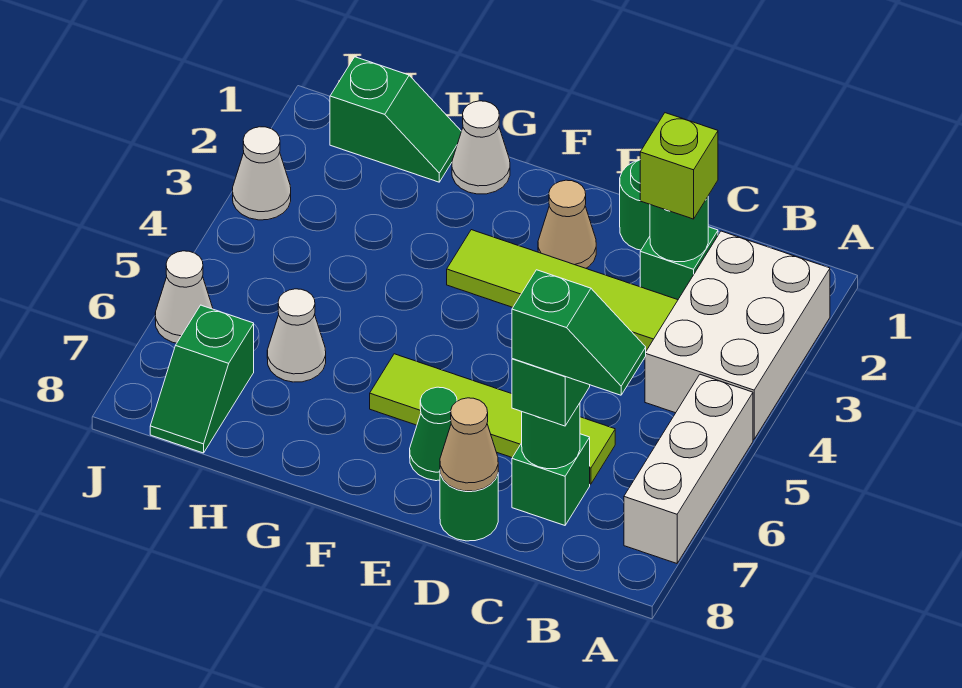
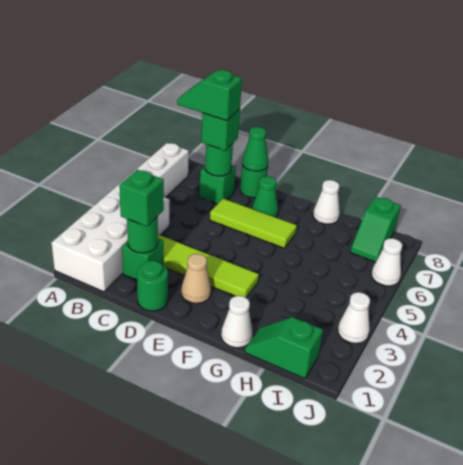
white brick A2:B4 level 1 -> white brick A1:B4 level 1
lime brick C2 level 3 -> green brick C2 level 3
lime tile C6:F6 level 1 -> lime tile D6:F6 level 1
tan cone D8 level 2 -> green cone D8 level 2
white cone H6 level 1 -> white cone G8 level 1
green slope I7:I8 level 1 top 7 -> green slope I7:I8 level 1 top 8

